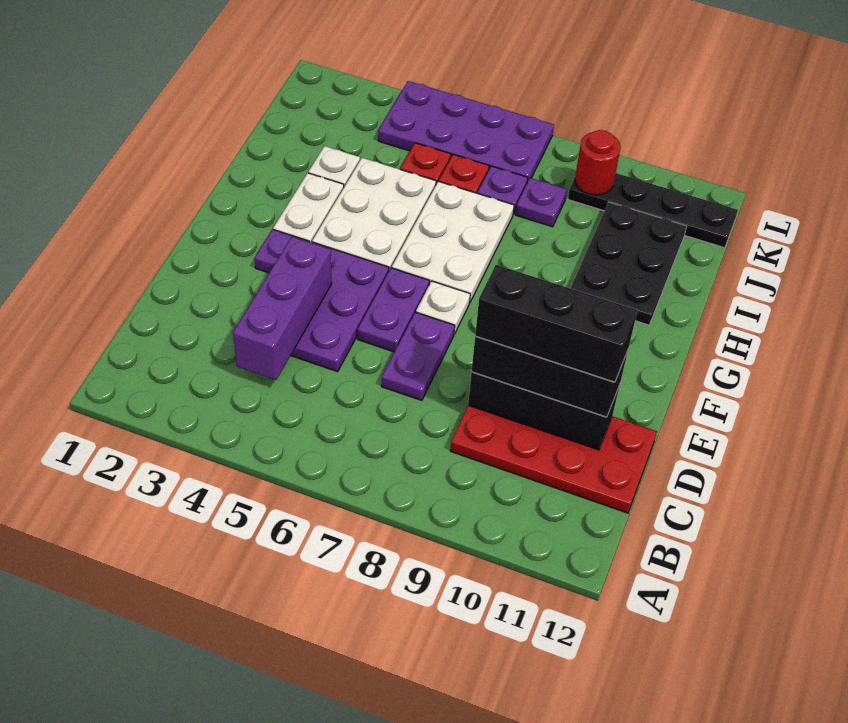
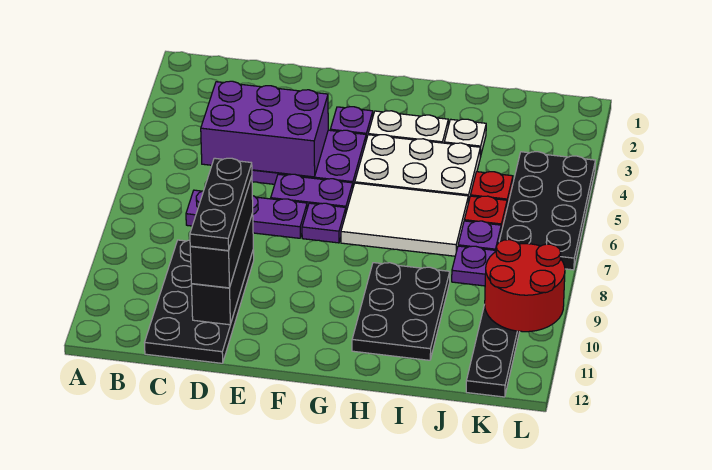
purple brick C4:E4 level 2 -> purple brick C4:E5 level 2
red plate C9:D12 level 1 -> black plate C9:D12 level 1
purple plate D7:E7 level 1 -> purple plate C7:E7 level 1
black brick D9:D11 level 4 -> black plate D9:D11 level 4
white plate F7 level 1 -> purple plate F7 level 1
white plate G6:I7 level 1 -> white tile G6:I7 level 1
black plate H10:J11 level 1 -> black plate H9:I11 level 1
purple plate K4:L7 level 1 -> black plate K4:L7 level 1
red round brick K9 level 2 -> red round brick K9:L10 level 2

